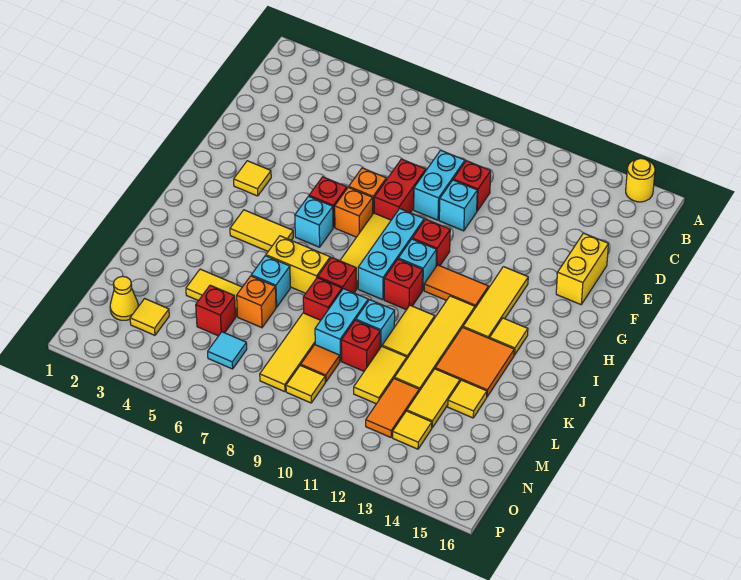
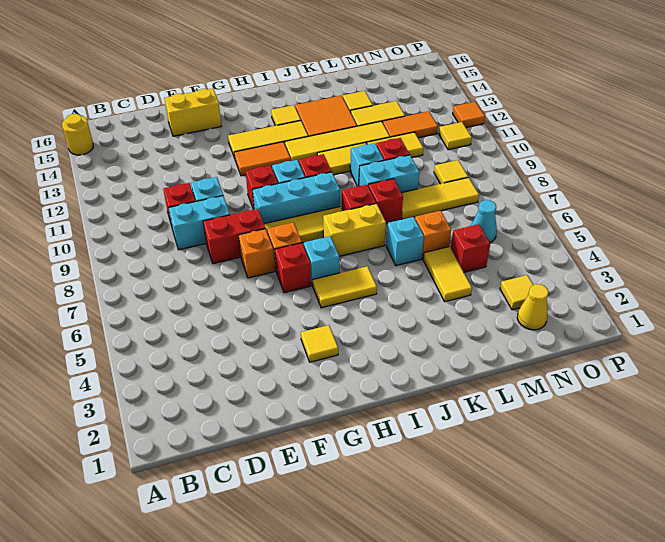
orange tile H11:H12 level 1 -> orange tile G12:H12 level 1
yellow tile I4:I5 level 1 -> yellow tile H5:I5 level 1
yellow brick J6:J7 level 1 -> yellow brick I7:J7 level 1
orange tile M9 level 1 -> orange tile P12 level 1
cyan tile N6 level 1 -> cyan cone N6 level 1
yellow tile N13 level 1 -> yellow tile O11 level 1

